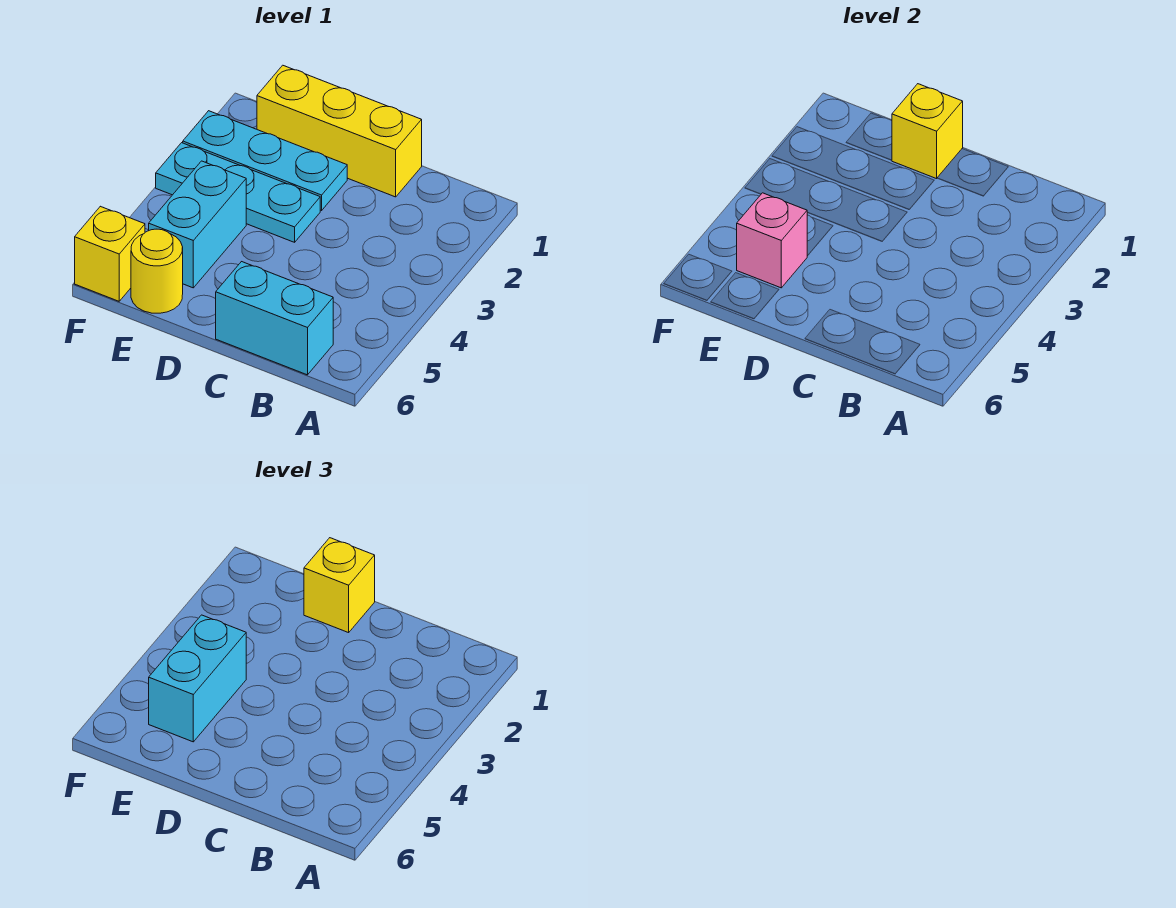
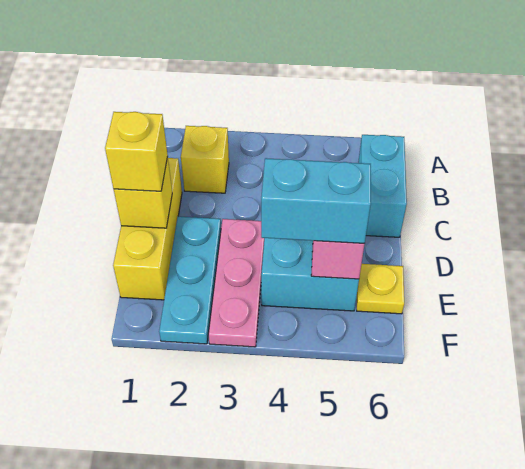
cyan plate D3:F3 level 1 -> pink plate D3:F3 level 1
yellow round brick E6 level 1 -> yellow plate E6 level 1
yellow brick F6 level 1 -> yellow brick B2 level 1

